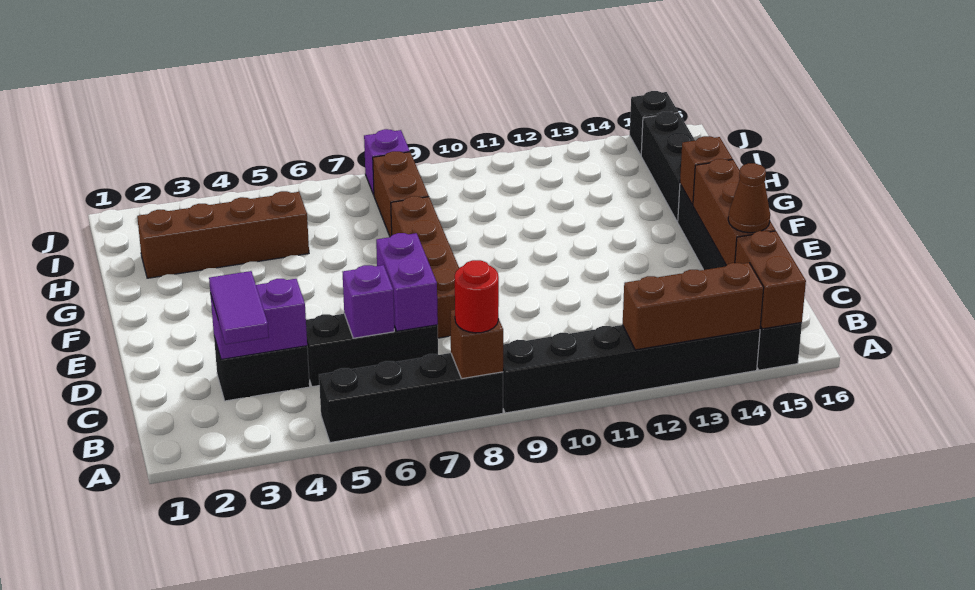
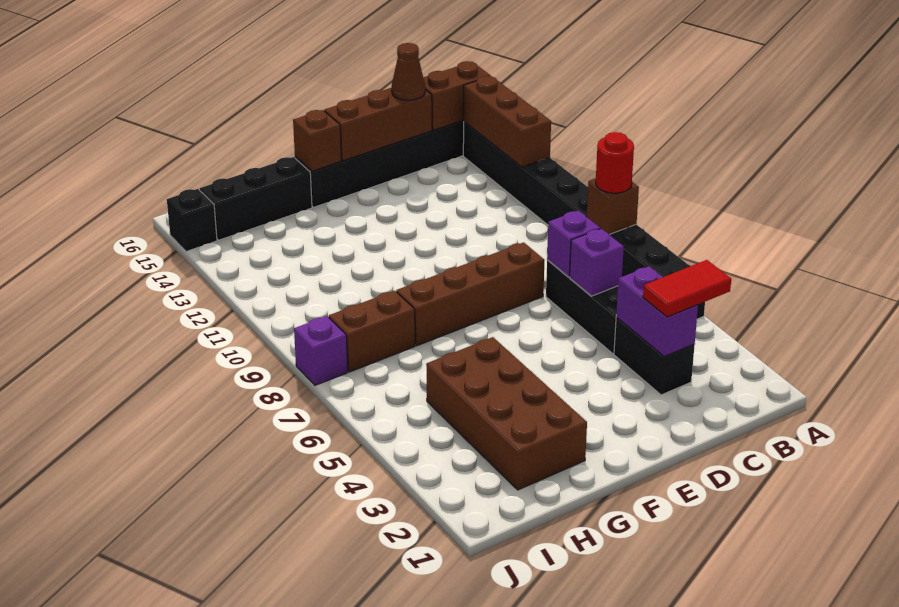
purple tile B3:C3 level 3 -> red tile B3:C3 level 3
purple brick C7:D7 level 2 -> purple brick C7 level 2
brown brick H2:H5 level 1 -> brown brick G2:H5 level 1

